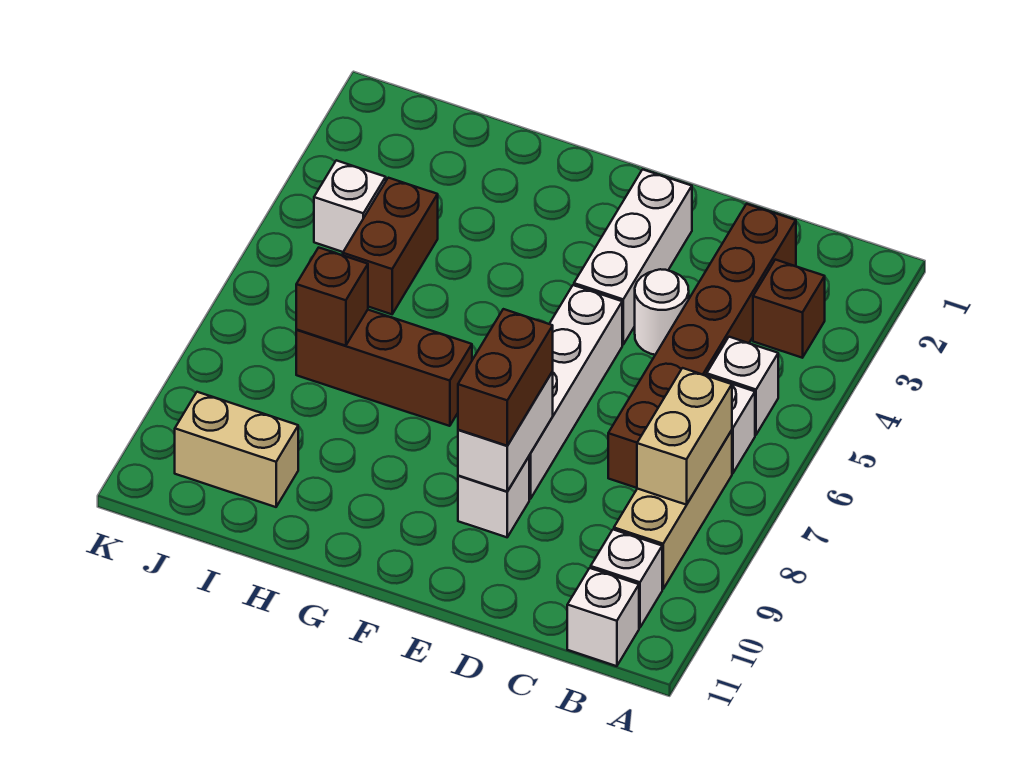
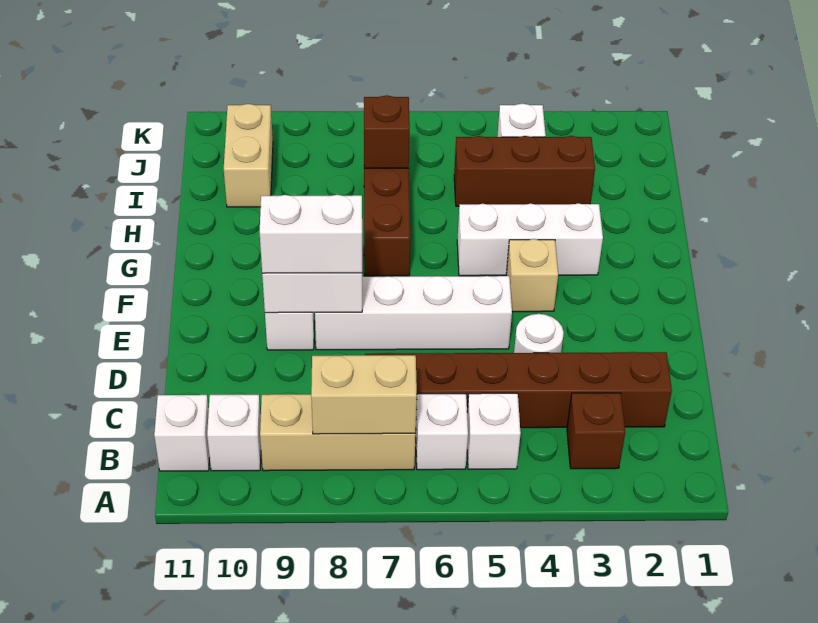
white brick E2:E4 level 1 -> white brick G3:G5 level 1
brown brick E8:E9 level 3 -> white brick E8:E9 level 3
none -> tan brick F4 level 1
brown brick I4:I5 level 1 -> brown brick I3:I5 level 1

